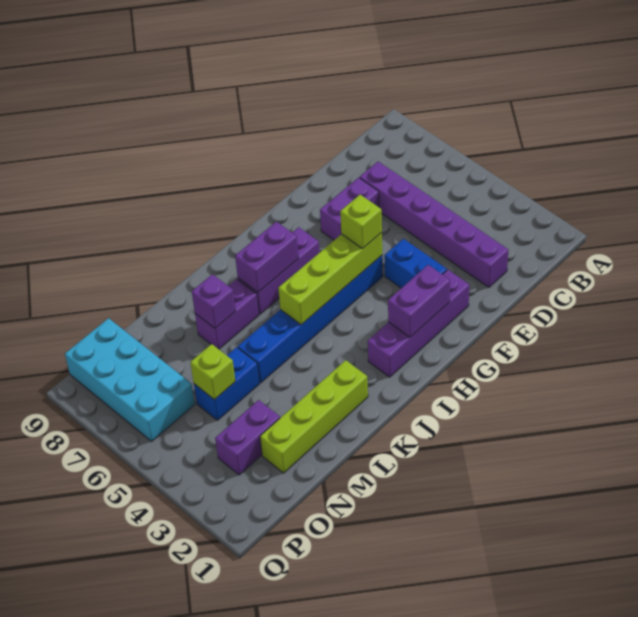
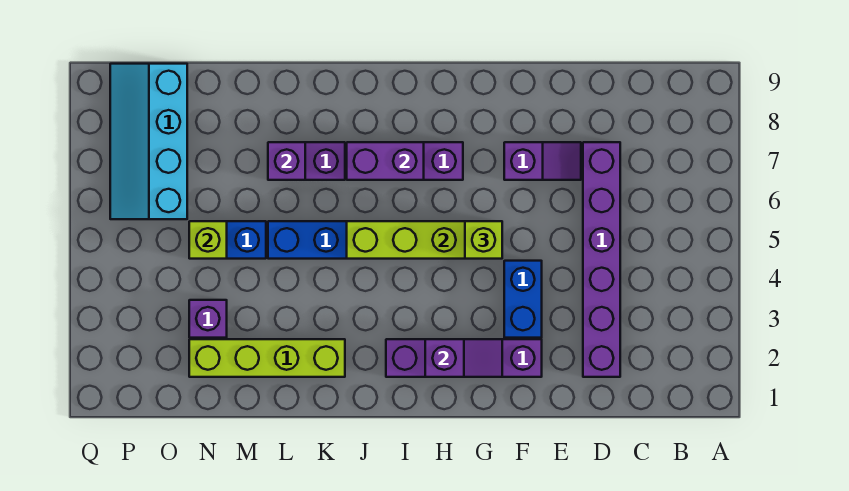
purple brick E7:F7 level 1 -> purple slope E7:F7 level 1 top F
purple brick G2:H2 level 2 -> purple slope G2:H2 level 2 top H
purple brick N3:O3 level 1 -> purple brick N3 level 1
cyan brick O6:P9 level 1 -> cyan slope O6:P9 level 1 top O

